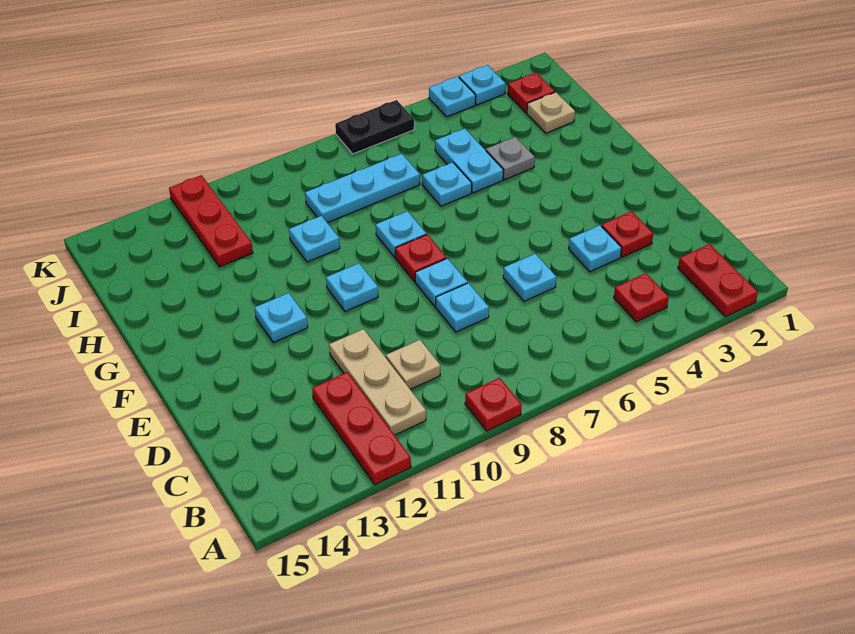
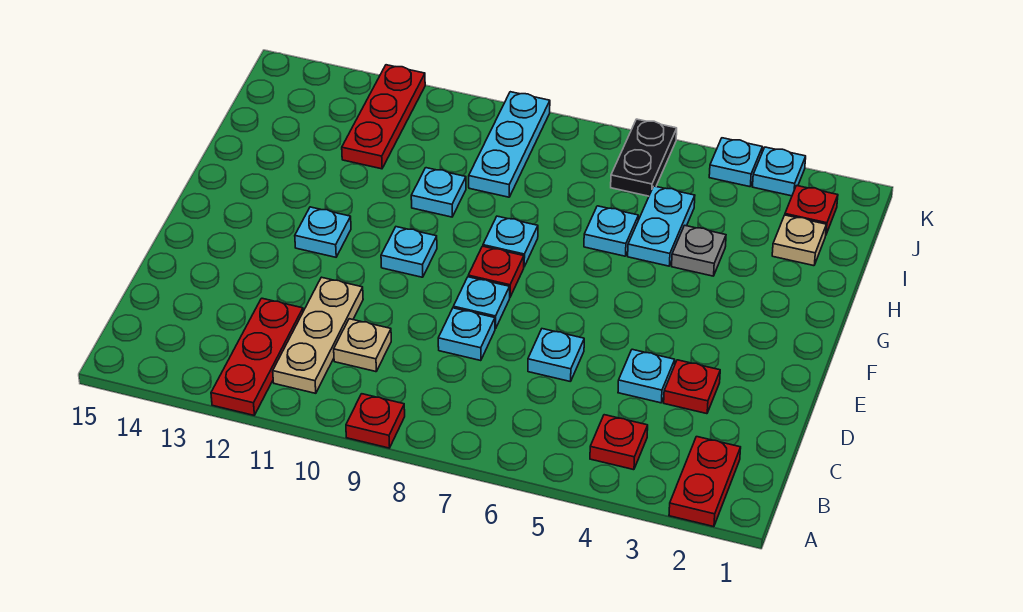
cyan plate I7:I9 level 1 -> cyan plate I9:K9 level 1
black plate K6:K7 level 1 -> black plate J6:K6 level 1

